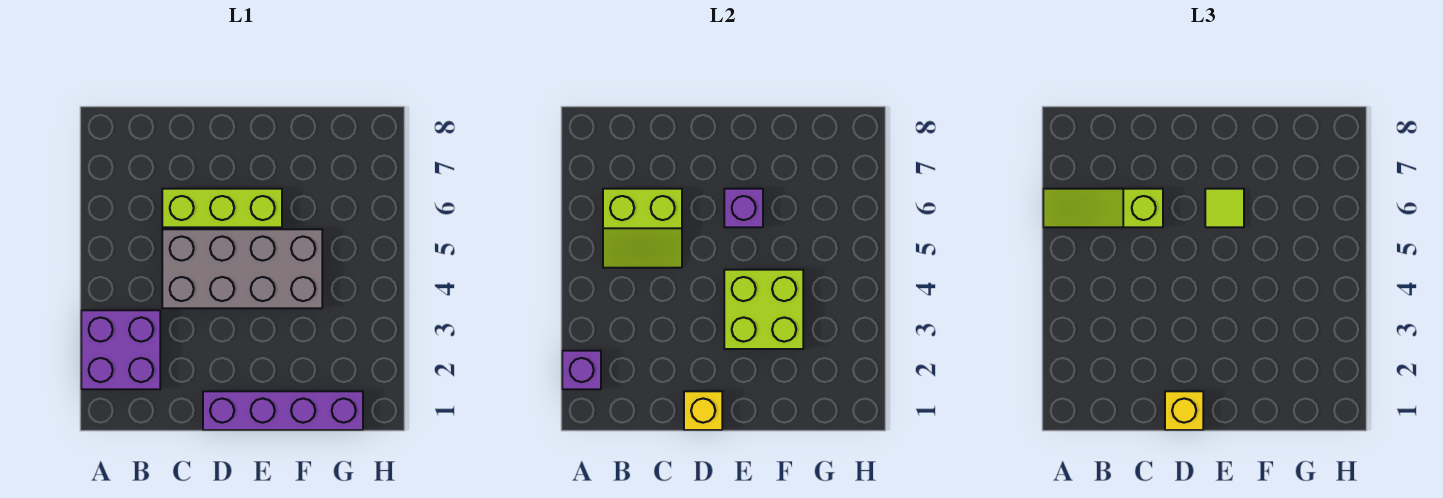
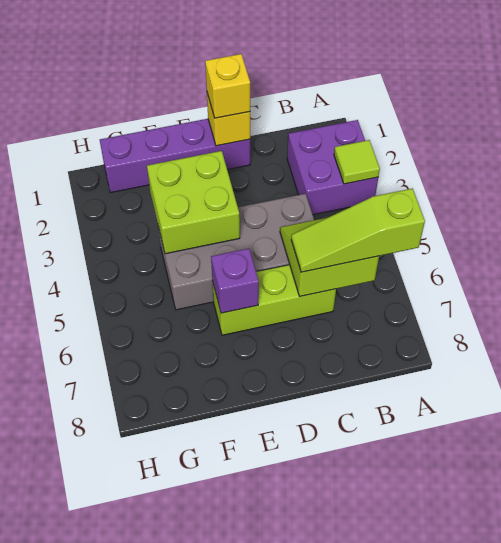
purple brick A2 level 2 -> none
lime slope A6:C6 level 3 top C -> lime slope A6:C6 level 3 top A
lime tile E6 level 3 -> lime tile A3 level 2

